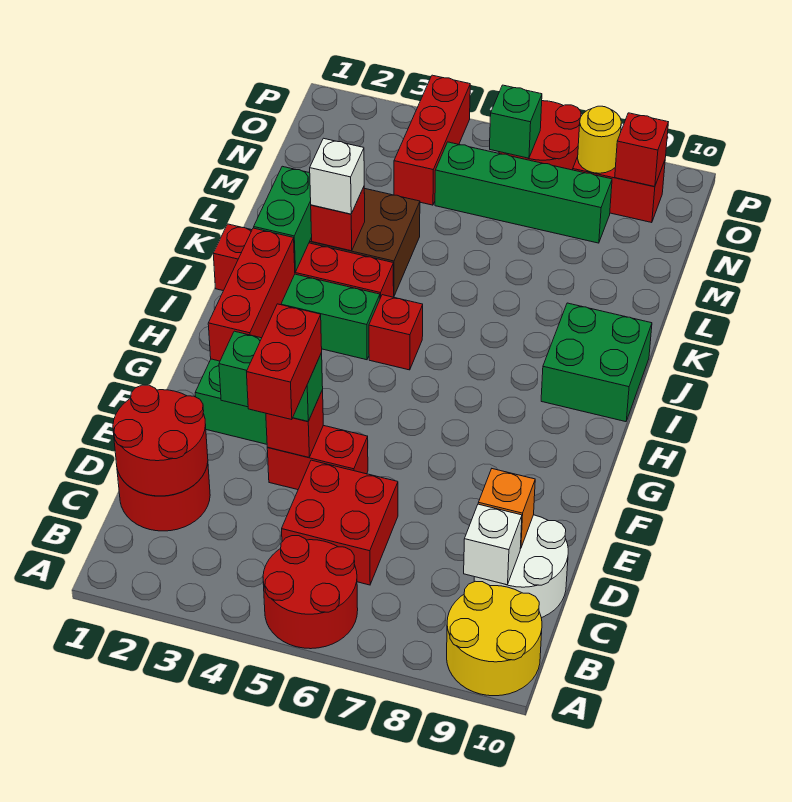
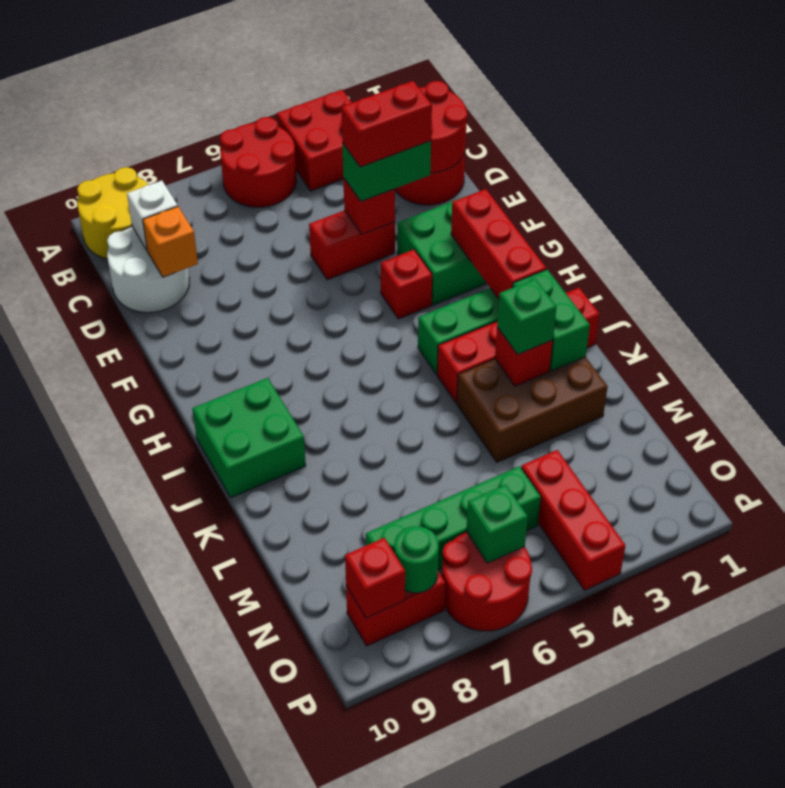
red brick C5:D6 level 1 -> red brick A3:B4 level 1
red brick D4:E4 level 4 -> red brick E3:E4 level 4
red brick I5 level 1 -> red brick G4 level 1
white brick K3 level 3 -> green brick K3 level 3
yellow round brick O8 level 2 -> green round brick O8 level 2

